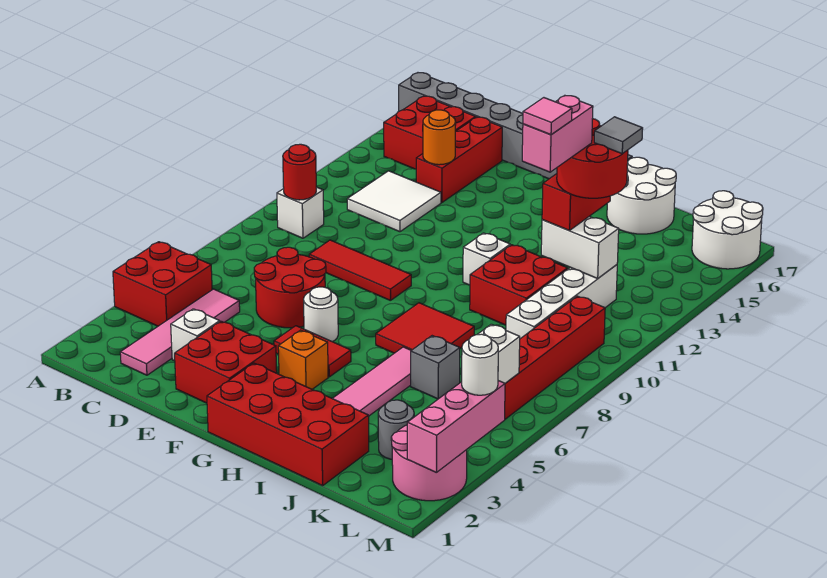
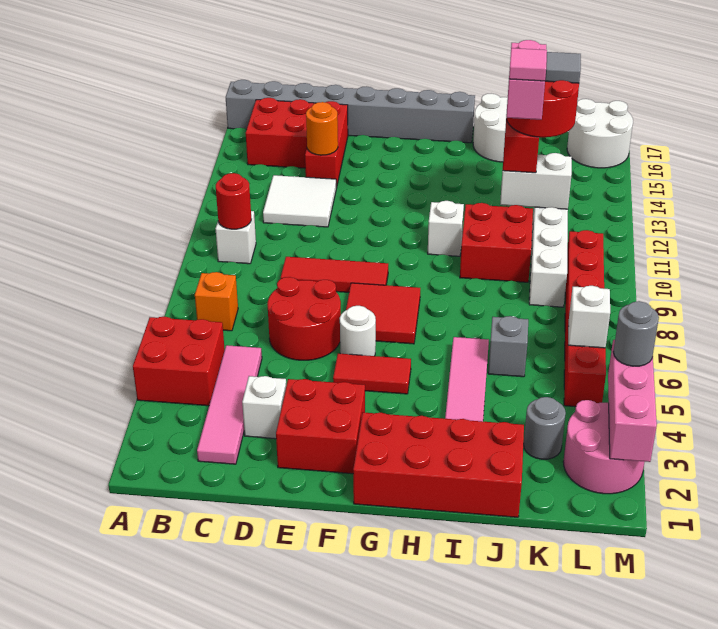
orange brick G4 level 1 -> orange brick B7 level 1
red tile H7:I8 level 1 -> red tile F7:G8 level 1
white round brick M4 level 3 -> grey round brick M4 level 3

